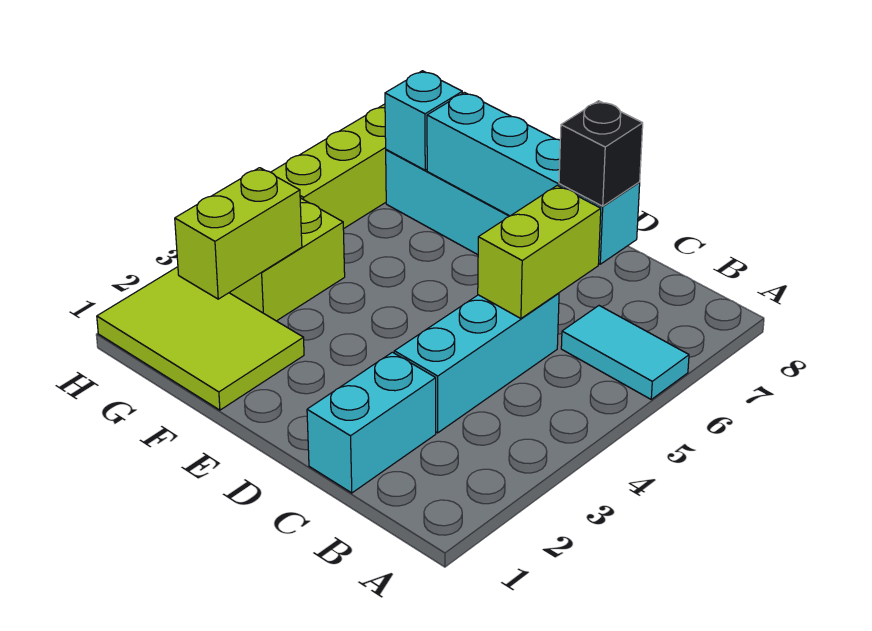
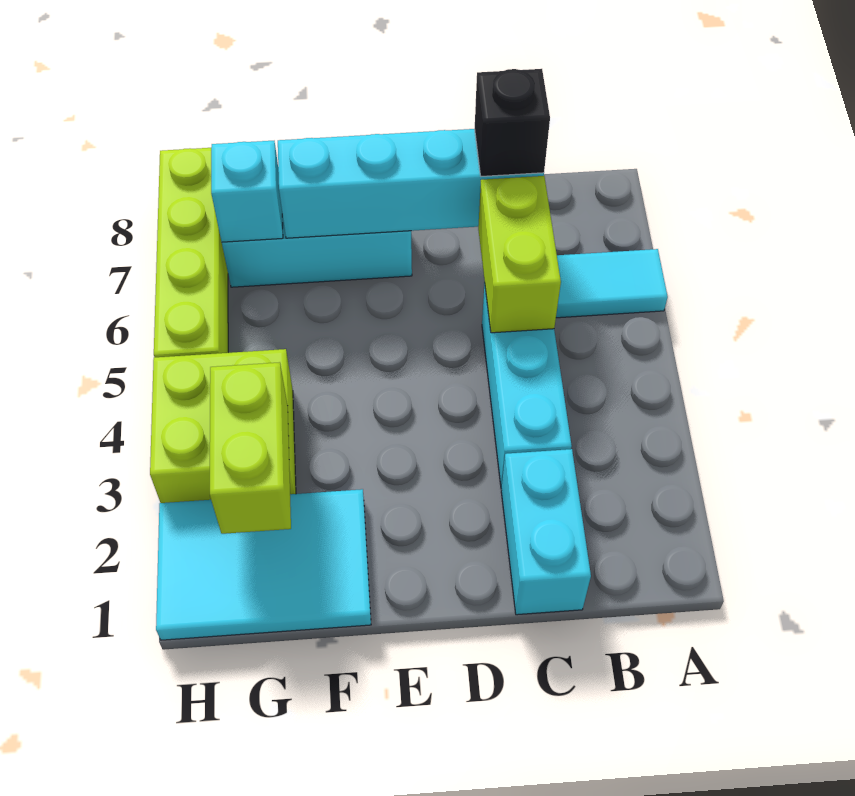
lime tile F1:H2 level 1 -> cyan tile F1:H2 level 1

